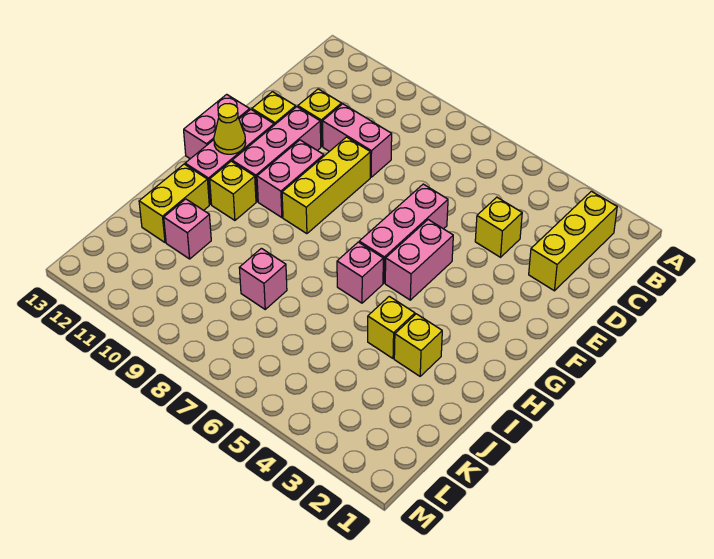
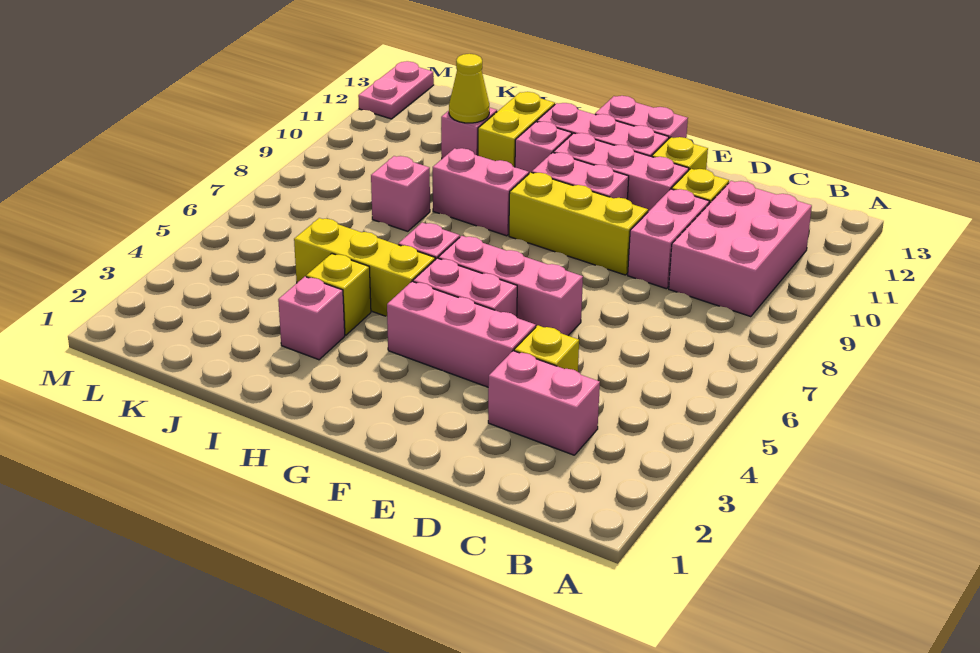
yellow brick B2:D2 level 1 -> yellow brick H5:J5 level 1
none -> pink brick B9:C11 level 1
none -> pink brick C3:D3 level 1
none -> pink brick E4:G4 level 1
yellow cone G12 level 2 -> yellow cone J11 level 2
none -> pink brick H9:I9 level 1
yellow brick H11 level 1 -> pink brick H11 level 1
yellow brick I3 level 1 -> pink brick I3 level 1
yellow brick I12:J12 level 1 -> yellow brick I11:I12 level 1
none -> pink plate M12:M13 level 1

